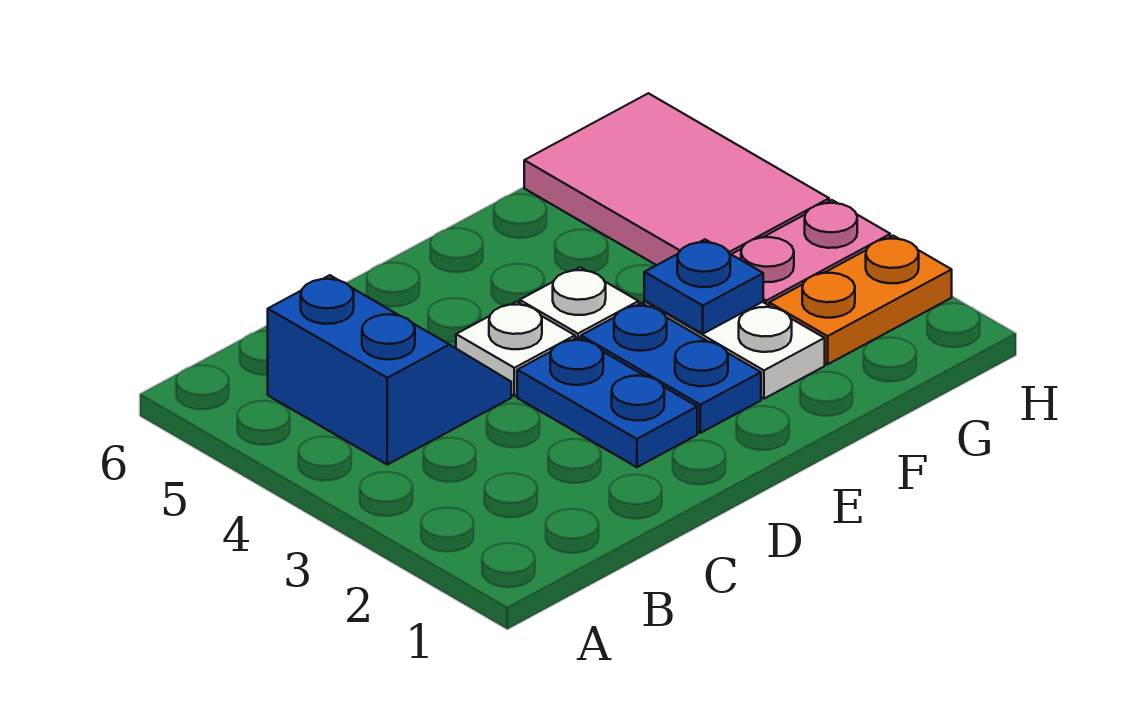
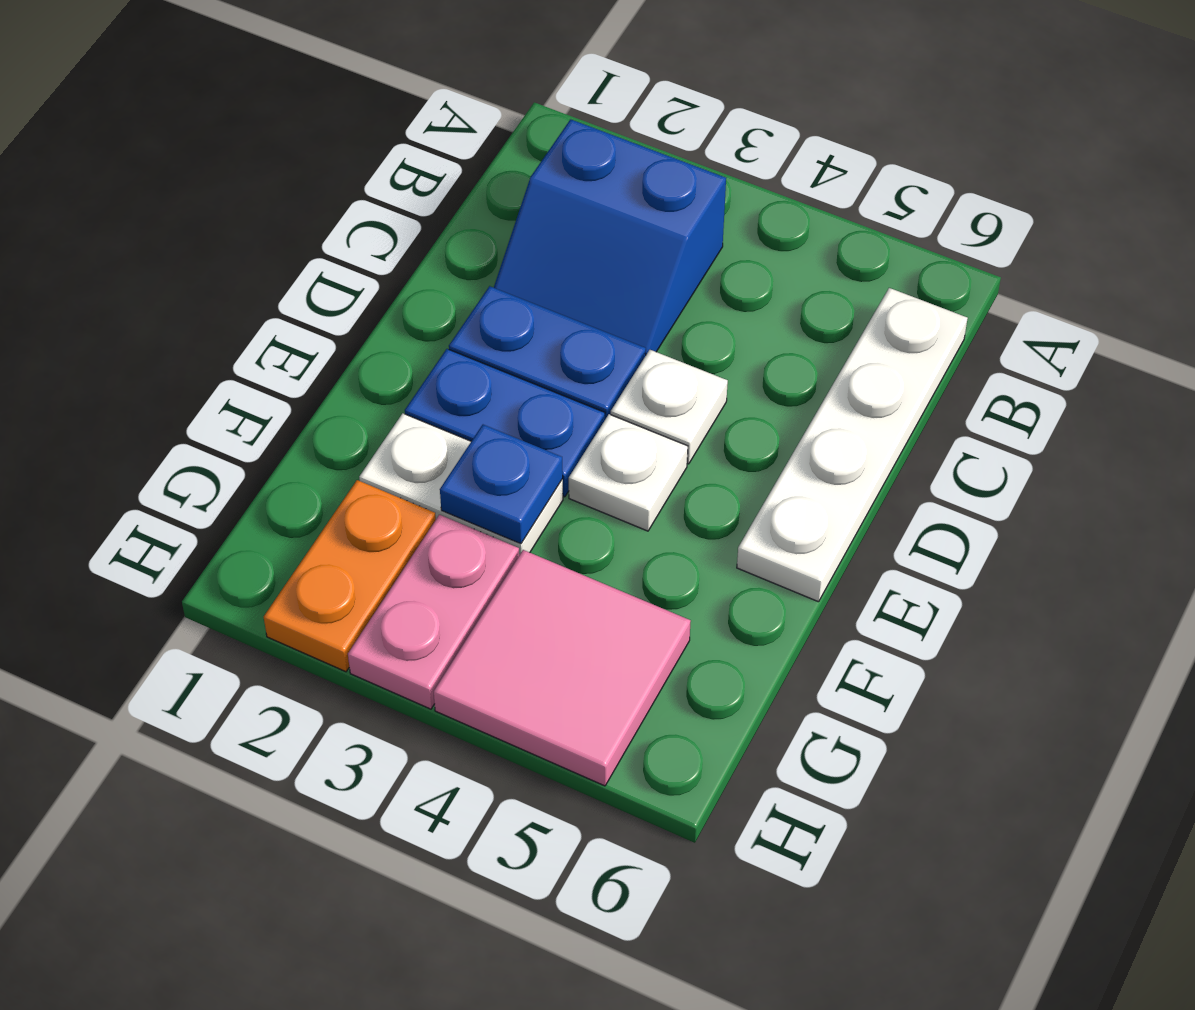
blue slope B4:C5 level 1 top B -> blue slope B2:C3 level 1 top B
none -> white plate B6:E6 level 1
pink tile G4:H6 level 1 -> pink tile G4:H5 level 1

